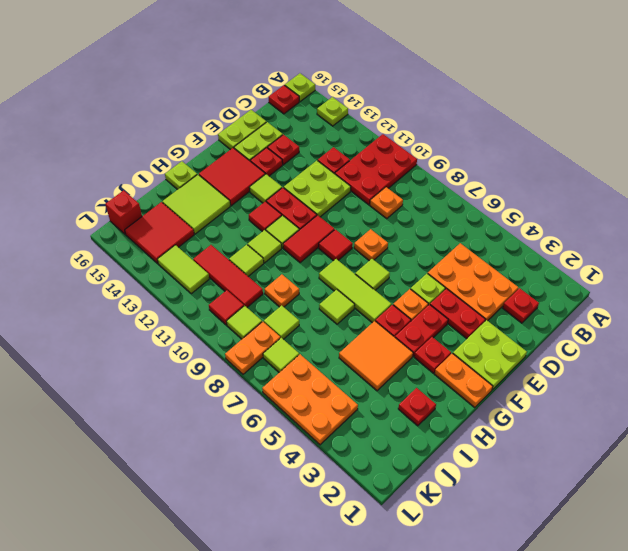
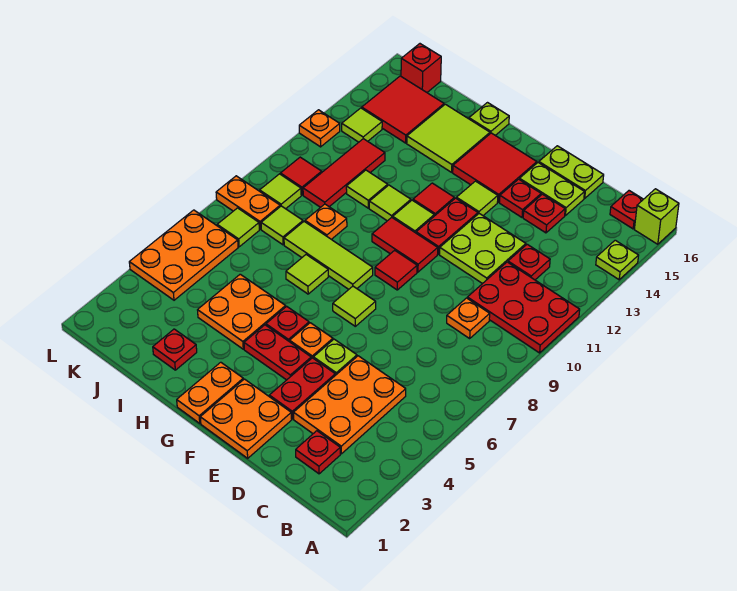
lime plate A16 level 1 -> lime brick A16 level 1
lime plate E1:F2 level 1 -> orange plate E1:F2 level 1
orange plate E8 level 1 -> orange plate L12 level 1
red plate G3 level 1 -> none
lime tile G6:G8 level 1 -> lime tile G8:I8 level 1
orange tile H4:I5 level 1 -> orange plate H4:I5 level 1
lime tile K12:K13 level 1 -> lime tile K13 level 1

